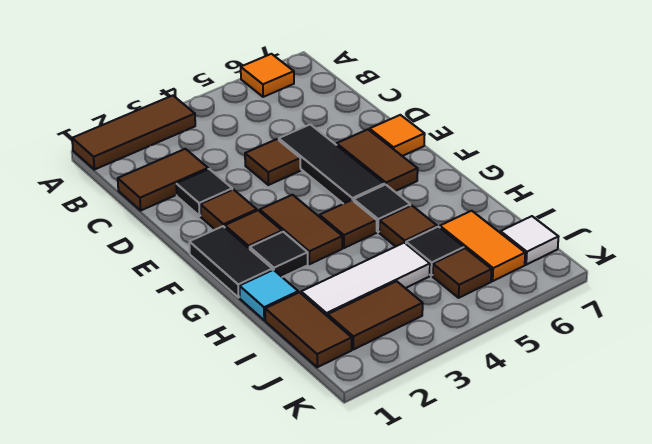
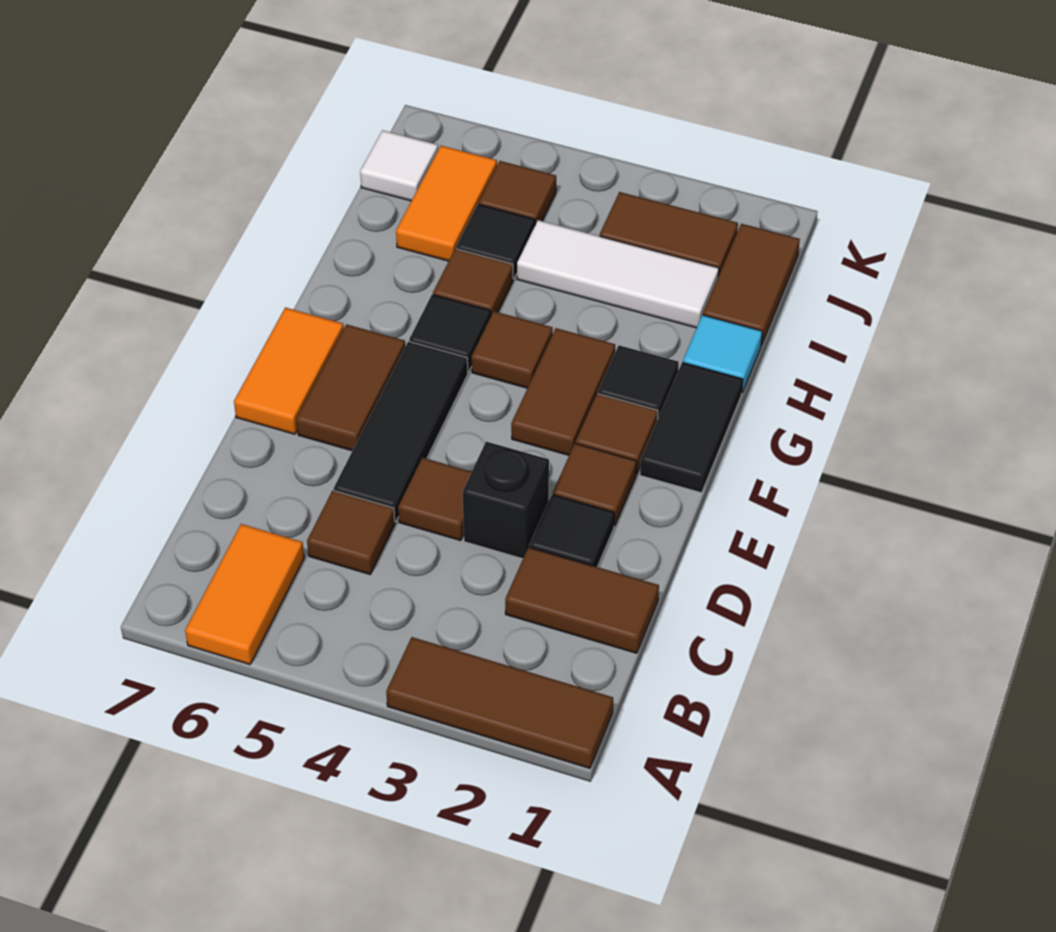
orange tile A6 level 1 -> orange tile A6:B6 level 1
none -> brown tile C5 level 1
none -> black brick D3 level 1
orange tile E7 level 1 -> orange tile E7:F7 level 1

